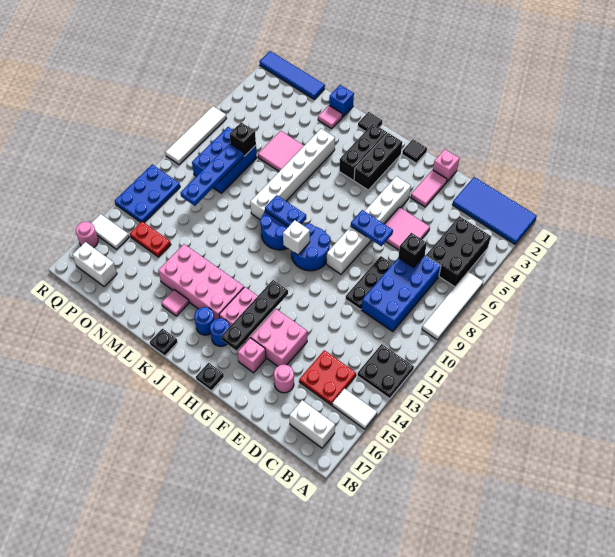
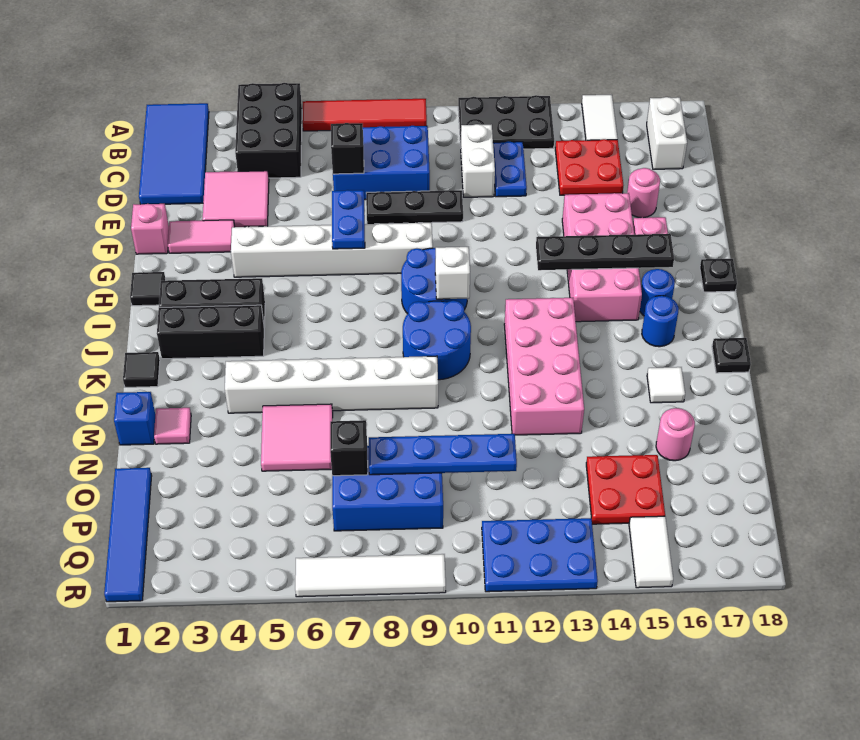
white tile A6:A9 level 1 -> red tile A6:A9 level 1
black plate A12:B13 level 1 -> black plate A11:B13 level 1
black brick B4:C6 level 1 -> black brick A4:C5 level 1
blue brick C7:D10 level 1 -> blue brick C7:D9 level 1
pink tile E5:F6 level 1 -> pink tile D3:E4 level 1
blue plate J9:K9 level 2 -> blue plate C12:D12 level 1
pink brick J14:M15 level 1 -> pink brick J12:M13 level 1
pink tile L16 level 1 -> white tile L16 level 1
red plate O14:P14 level 1 -> red plate O14:P15 level 1
white brick P17:Q17 level 1 -> white brick C11:D11 level 1
pink round brick R16 level 1 -> pink round brick N16 level 1

